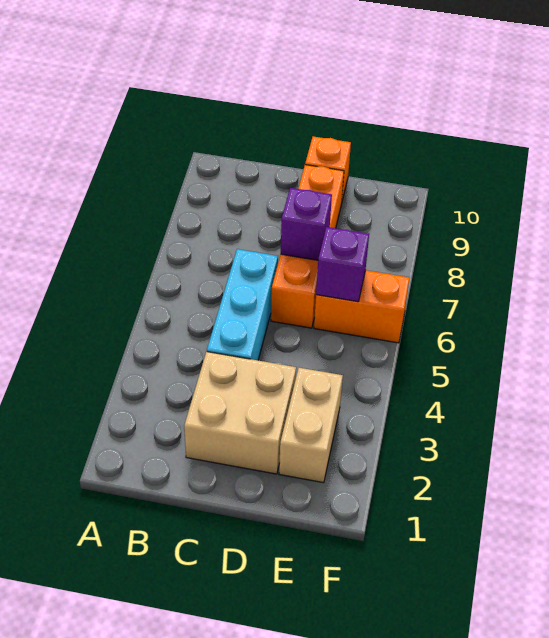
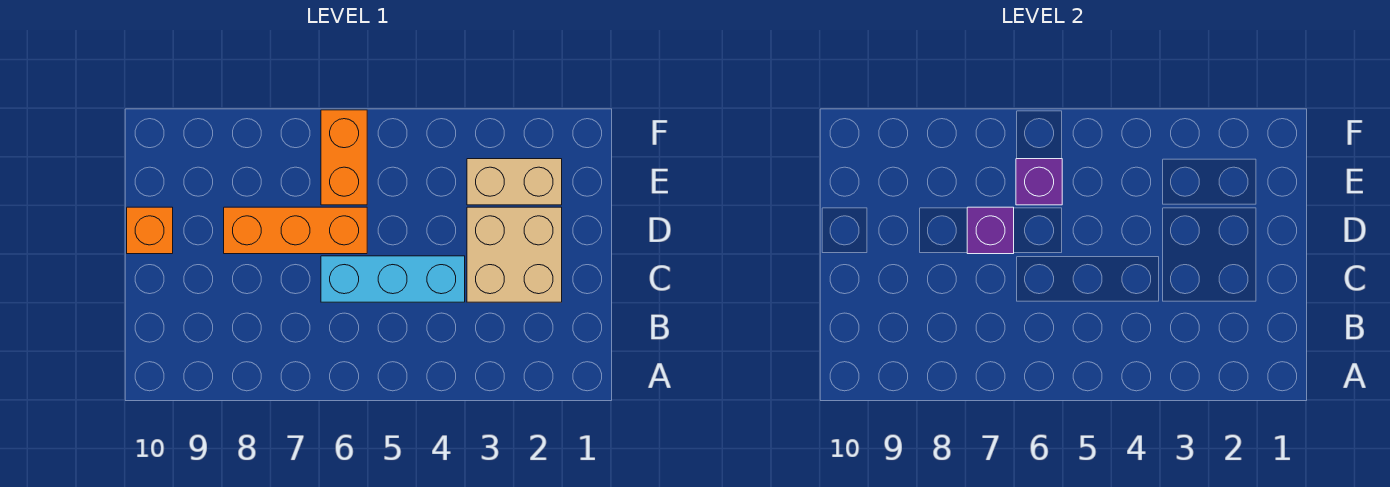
orange brick D6:D9 level 1 -> orange brick D6:D8 level 1

